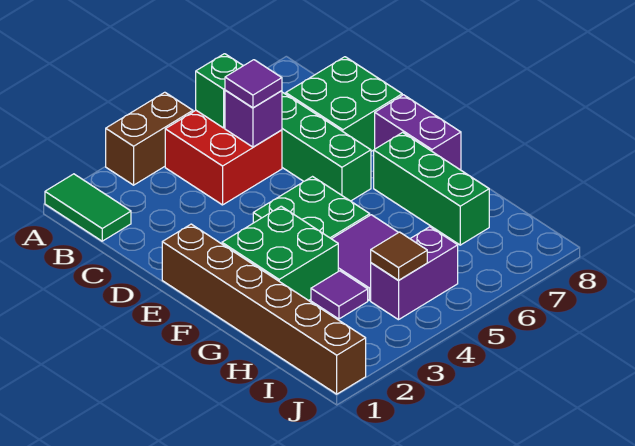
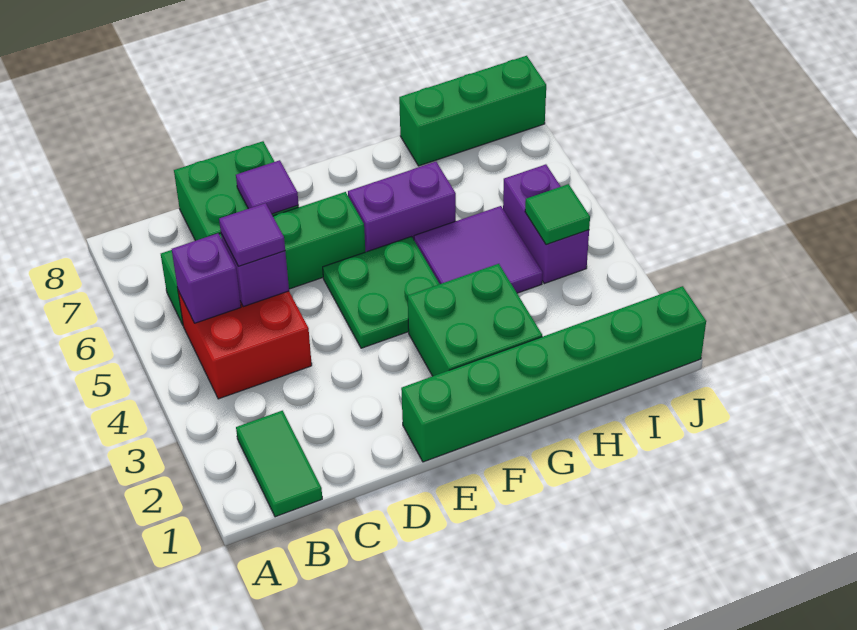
green tile A1:B1 level 1 -> green tile B1:B2 level 1
brown brick A3:A4 level 1 -> none
green brick B5 level 2 -> purple brick B5 level 2
brown brick E1:J1 level 1 -> green brick E1:J1 level 1
purple brick E8:F8 level 1 -> purple brick F6:G6 level 1
green brick F7:H7 level 1 -> green brick H8:J8 level 1
purple tile H3 level 1 -> purple tile D7 level 2
brown tile I4 level 2 -> green tile I4 level 2

